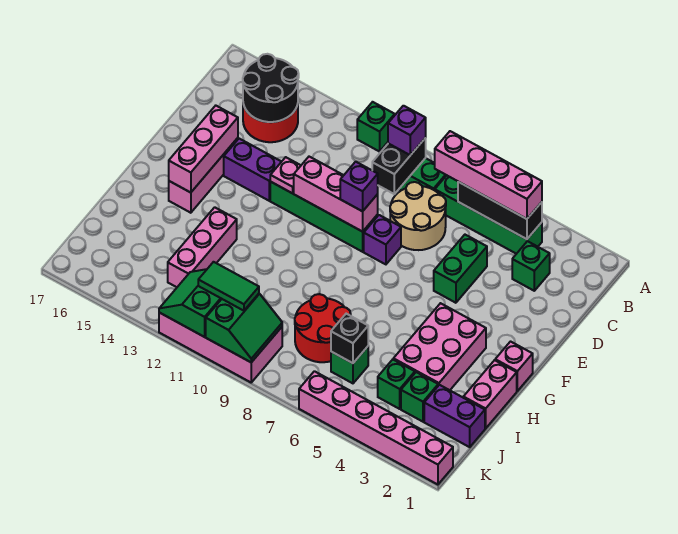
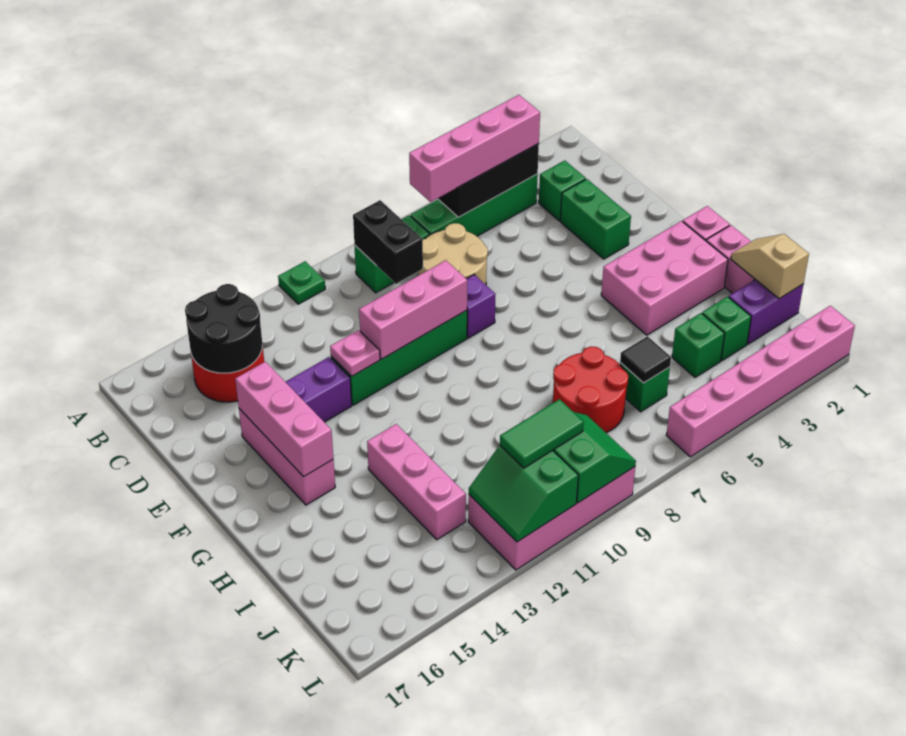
green brick A11 level 1 -> green plate A11 level 1
purple brick B9 level 3 -> none
green brick D5:E5 level 1 -> green brick D3:E3 level 1
purple brick E9 level 3 -> none
pink brick G3:I4 level 1 -> pink brick G2:H4 level 1
none -> tan slope I1:J1 level 2 top J
black brick J6 level 2 -> black tile J6 level 2

